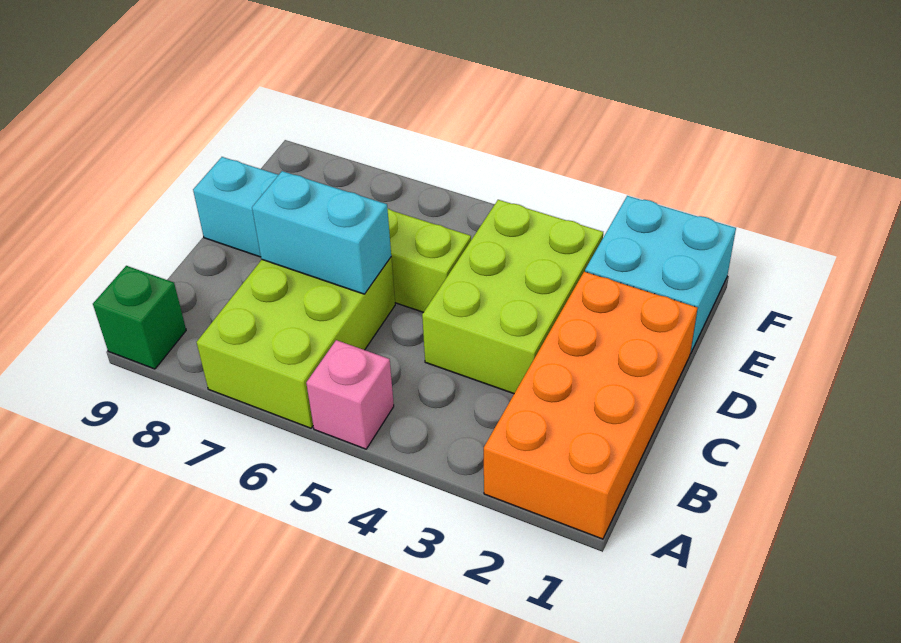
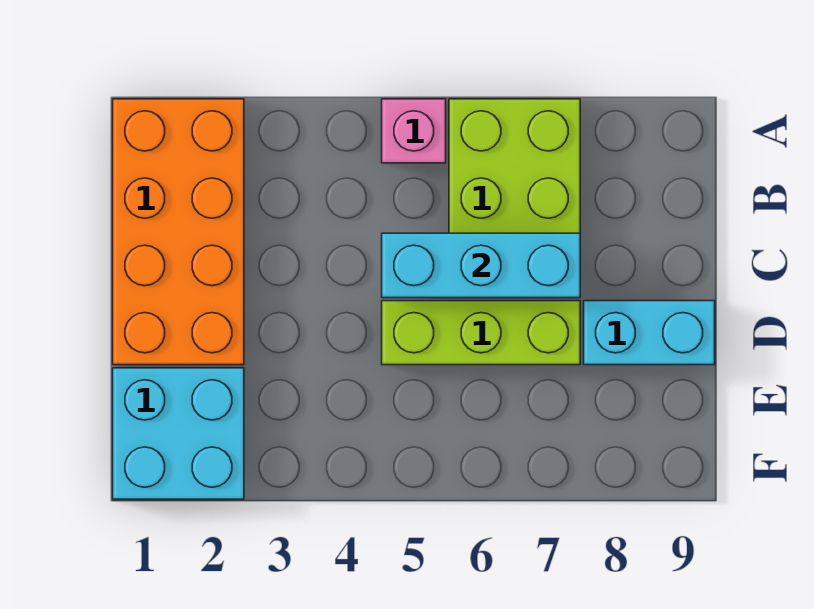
green brick A9 level 1 -> none
lime brick C3:E4 level 1 -> none
cyan brick C6:C7 level 2 -> cyan brick C5:C7 level 2

